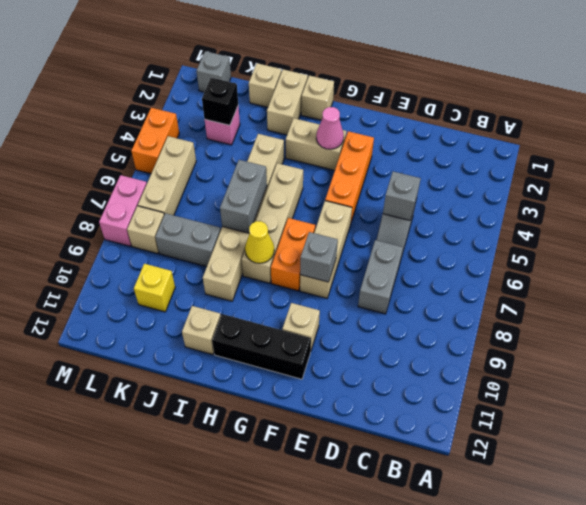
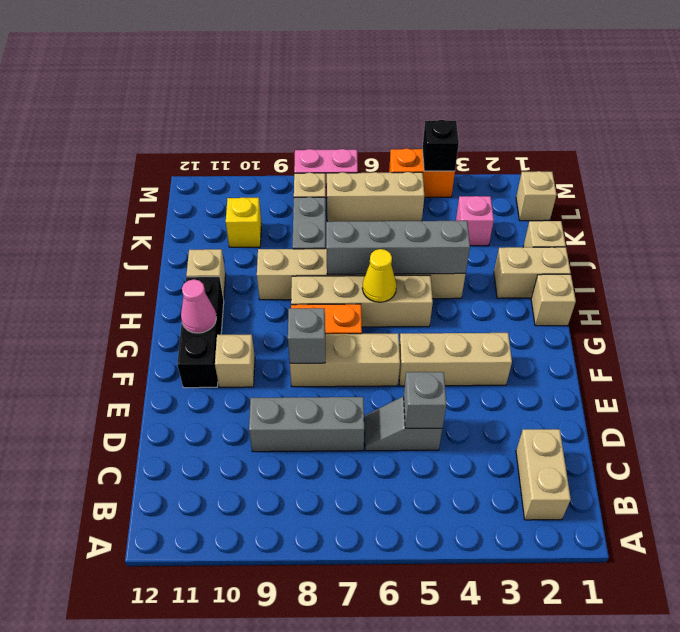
grey brick D7:D8 level 1 -> grey brick D7:D9 level 1
orange brick F3:F5 level 1 -> tan brick F3:F5 level 1
tan brick G3:H3 level 1 -> tan brick B2:C2 level 1
pink cone G3 level 2 -> pink cone G11 level 2
yellow cone H8 level 2 -> yellow cone H6 level 2
grey brick I6:I7 level 2 -> grey brick I4:I7 level 2
black brick K3 level 2 -> black brick M4 level 2
grey brick L1 level 1 -> tan brick L1 level 1

